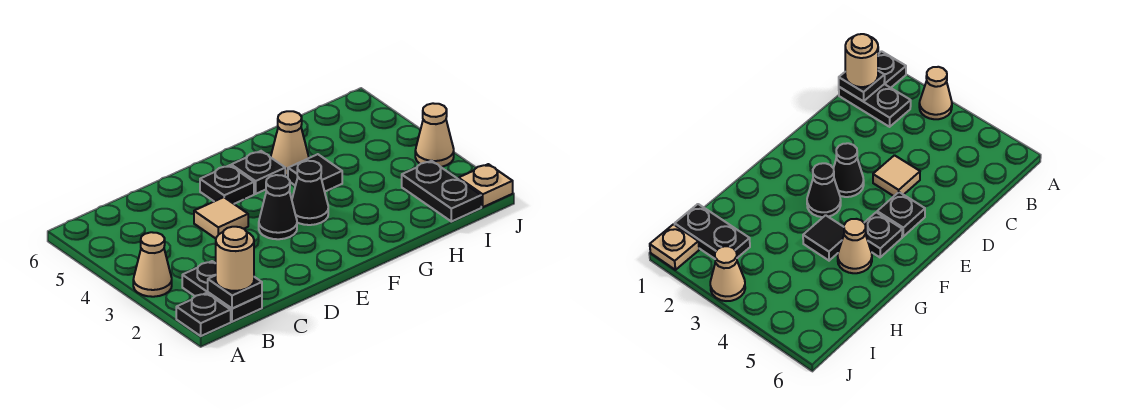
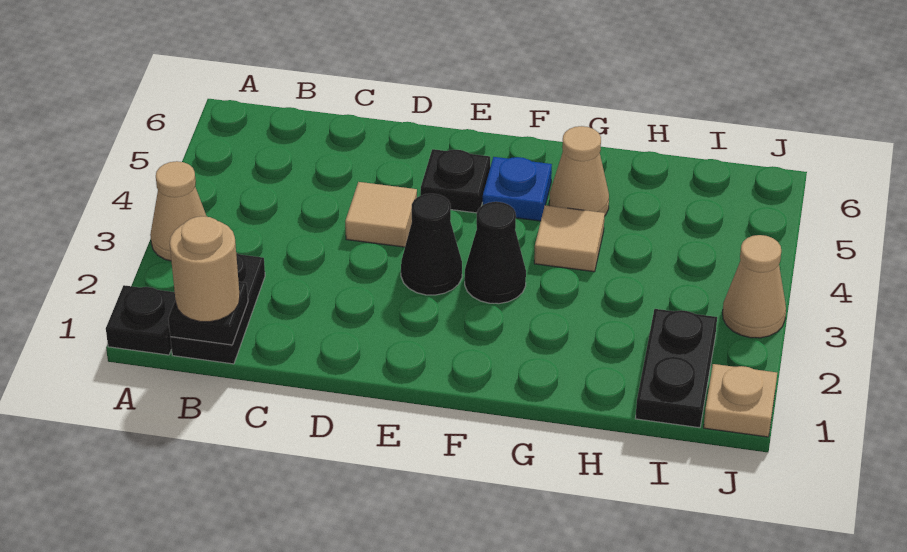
black plate F5 level 1 -> blue plate F5 level 1
black tile G4 level 1 -> tan tile G4 level 1

